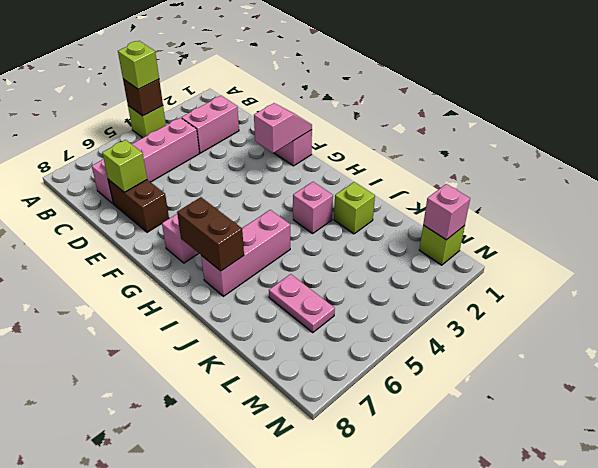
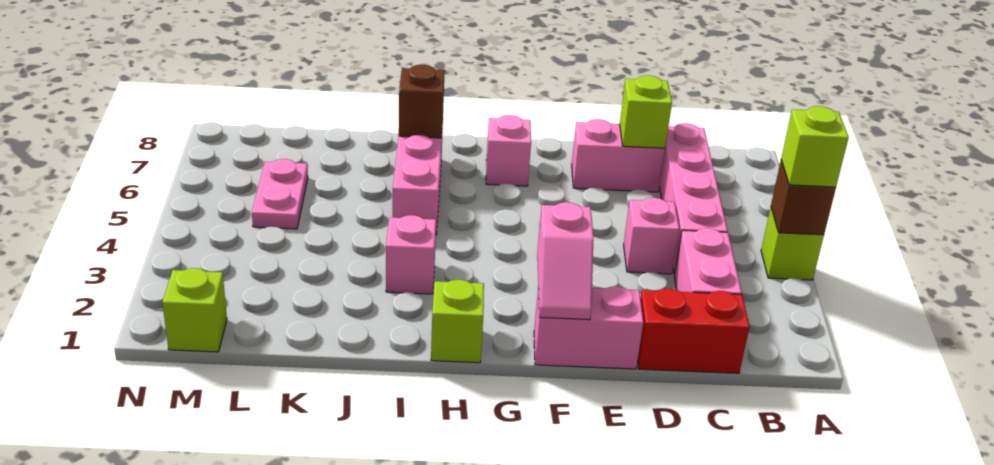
none -> red brick C1:D1 level 1
brown brick D7:E7 level 1 -> pink brick D7:E7 level 1
brown brick H7:I7 level 2 -> brown brick I7 level 2
lime brick J2 level 1 -> lime brick H1 level 1
pink plate K6:L6 level 1 -> pink plate L5:L6 level 1
pink brick M1 level 2 -> pink brick D4 level 1

